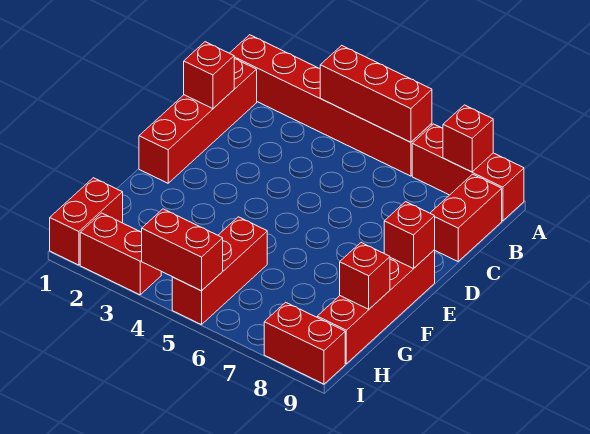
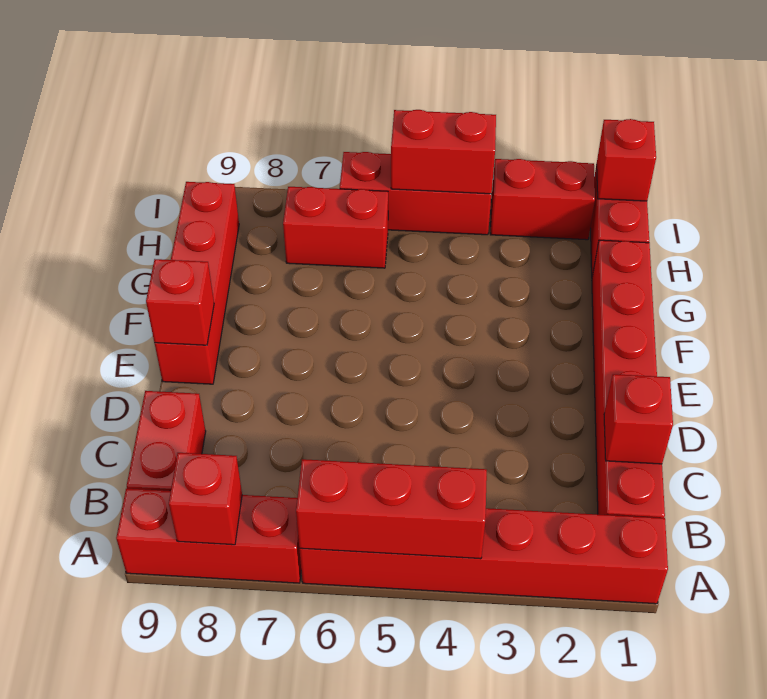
red brick B1:E1 level 1 -> red brick B1:G1 level 1
red brick G5:I5 level 1 -> red brick I4:I6 level 1
red brick G9 level 2 -> red brick I1 level 2
red brick I8:I9 level 1 -> red brick H6:H7 level 1

